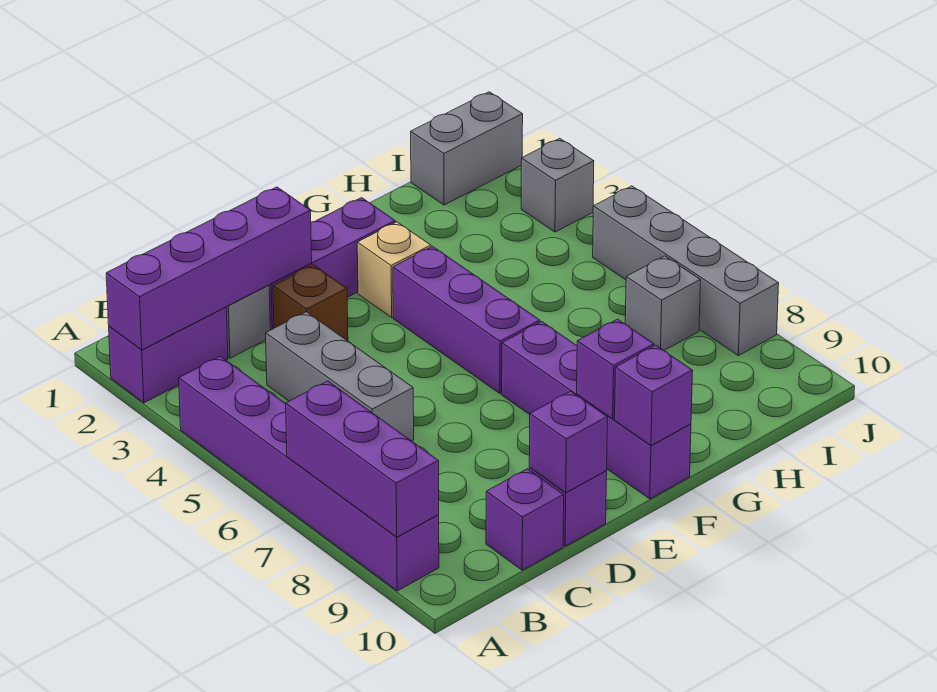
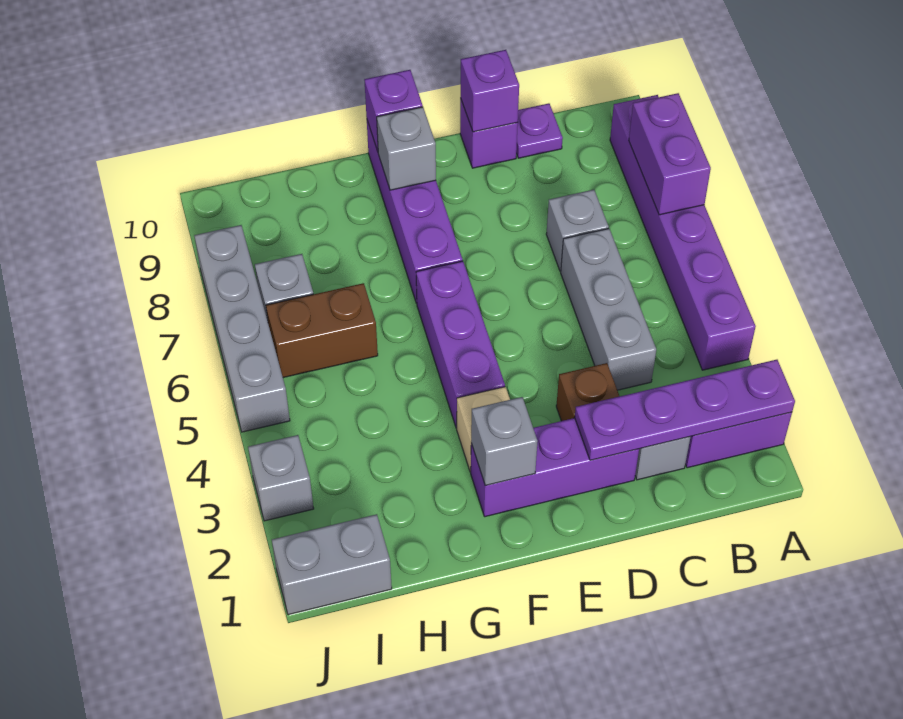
purple brick A2:D2 level 2 -> purple plate A2:D2 level 2
purple brick A7:A9 level 2 -> purple brick A7:A8 level 2
none -> grey brick C7 level 1
purple brick C10 level 1 -> purple plate C10 level 1
none -> grey brick F2 level 2
purple brick F9 level 2 -> grey brick F9 level 2
none -> brown brick H6:I6 level 1

